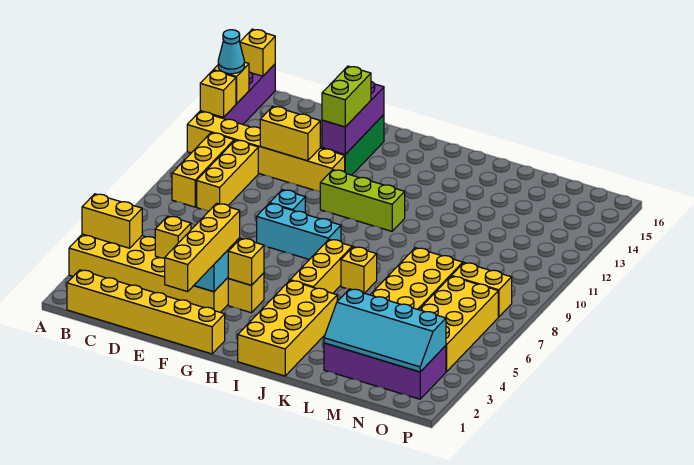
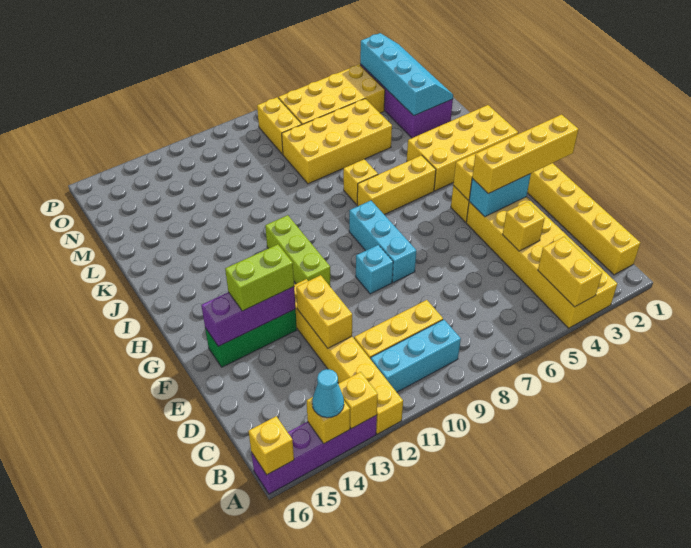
yellow brick B9:B11 level 1 -> cyan brick B9:B11 level 1

